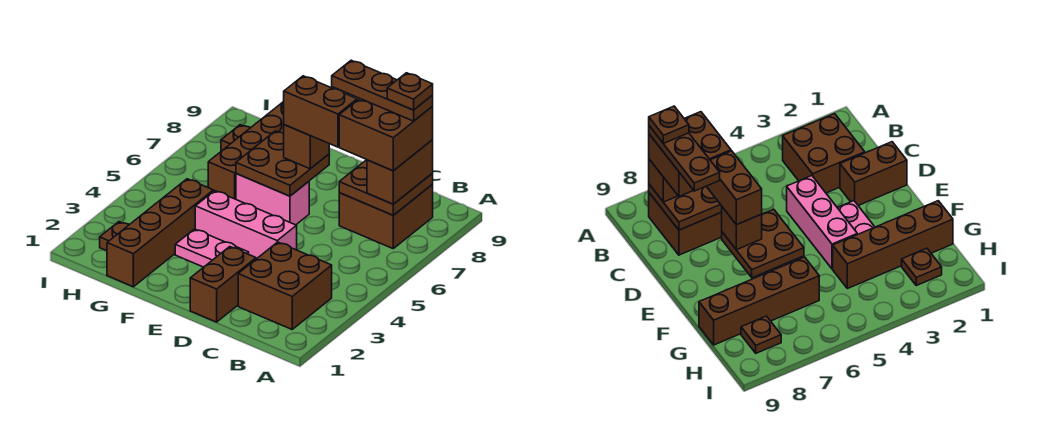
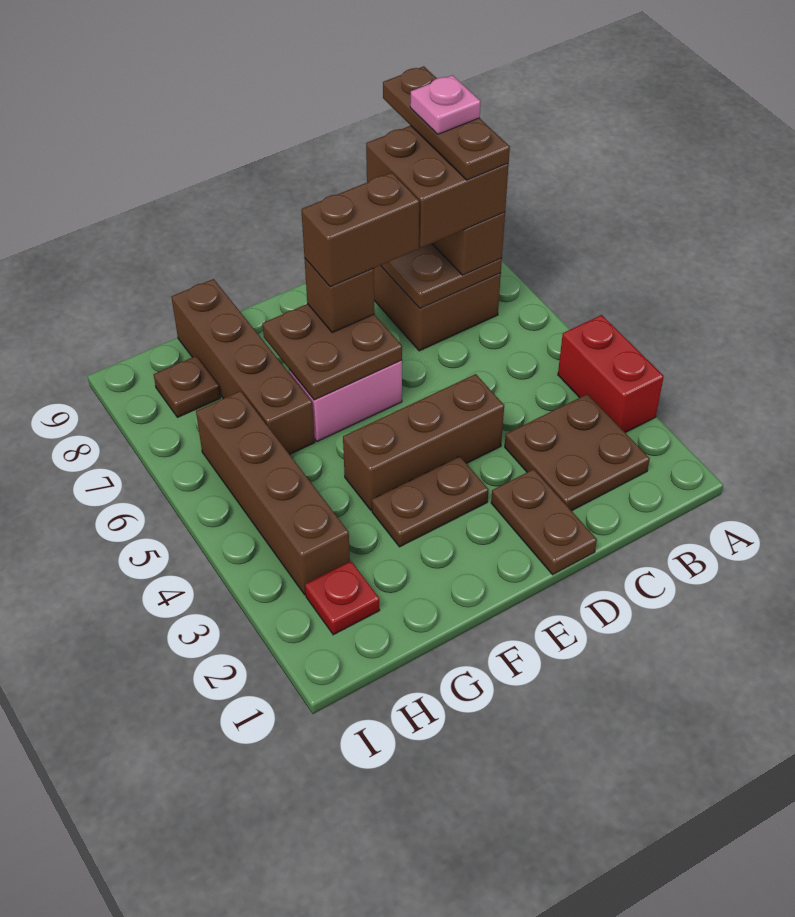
none -> red brick A3:A4 level 1
brown brick B2:C3 level 1 -> brown plate B2:C3 level 1
brown plate B8:D8 level 5 -> brown plate B7:B9 level 5
brown plate B8 level 6 -> pink plate B8 level 6
brown brick D1:D2 level 1 -> brown plate D1:D2 level 1
pink brick D4:F4 level 1 -> brown brick D4:F4 level 1
pink plate E3:F3 level 1 -> brown plate E3:F3 level 1
brown brick G1:G4 level 1 -> brown brick H3:H6 level 1
brown plate H2 level 1 -> red plate H2 level 1

